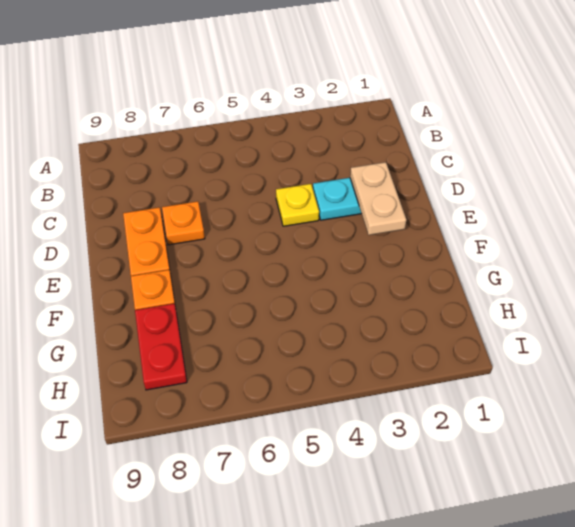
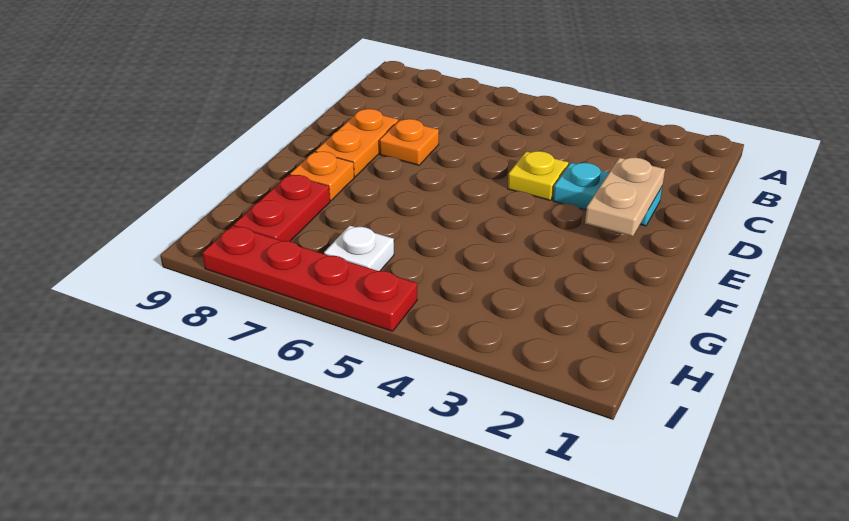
none -> white plate H6 level 1
none -> red plate I5:I8 level 1

